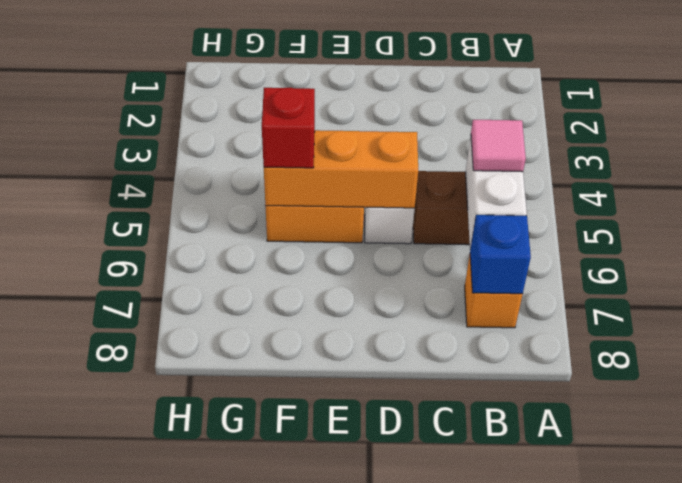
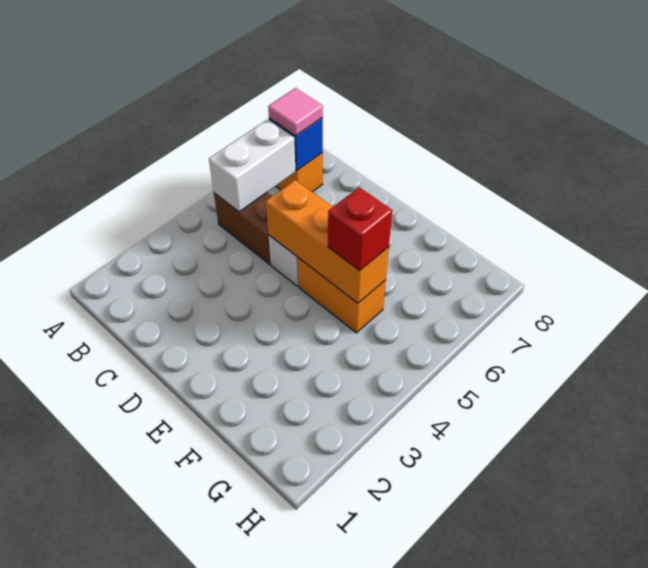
pink tile B5 level 3 -> pink tile B7 level 3

